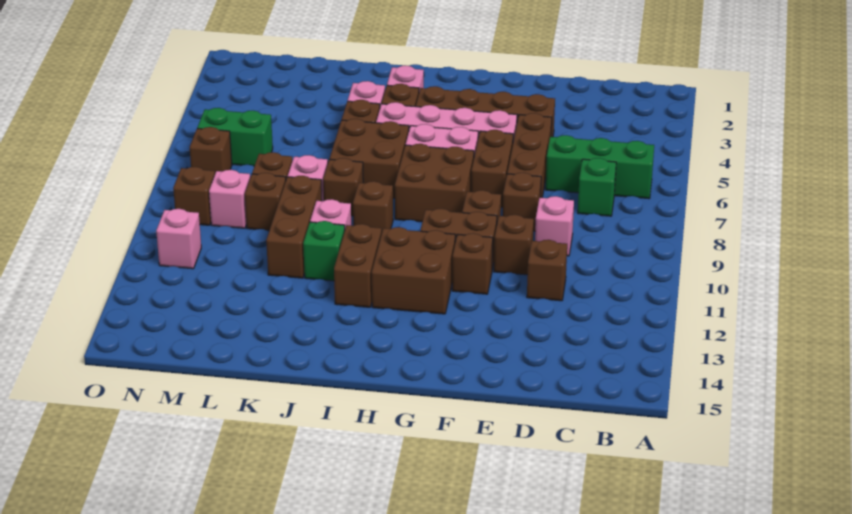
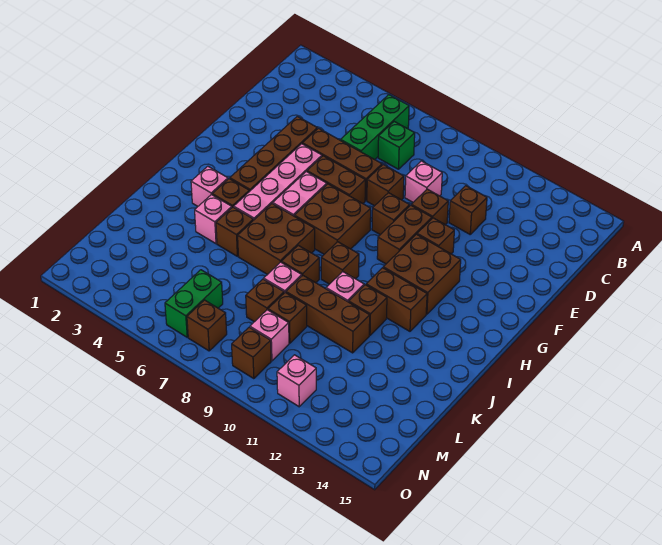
green brick J11 level 1 -> brown brick J11 level 1

